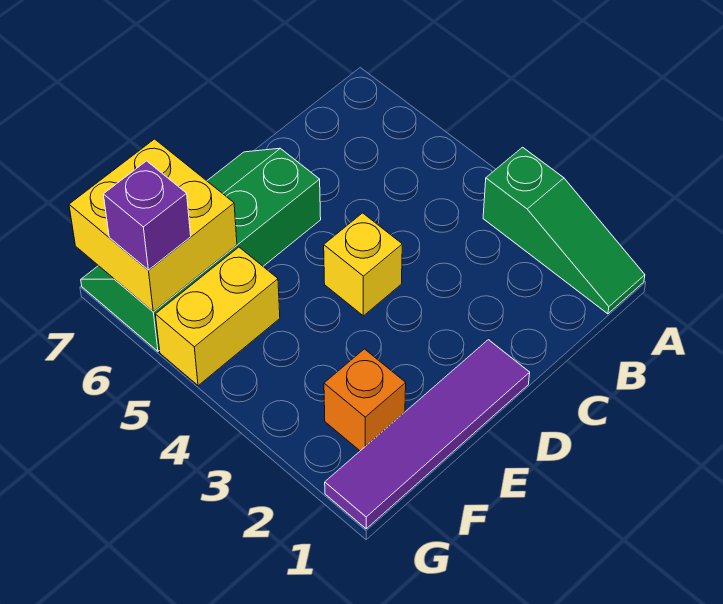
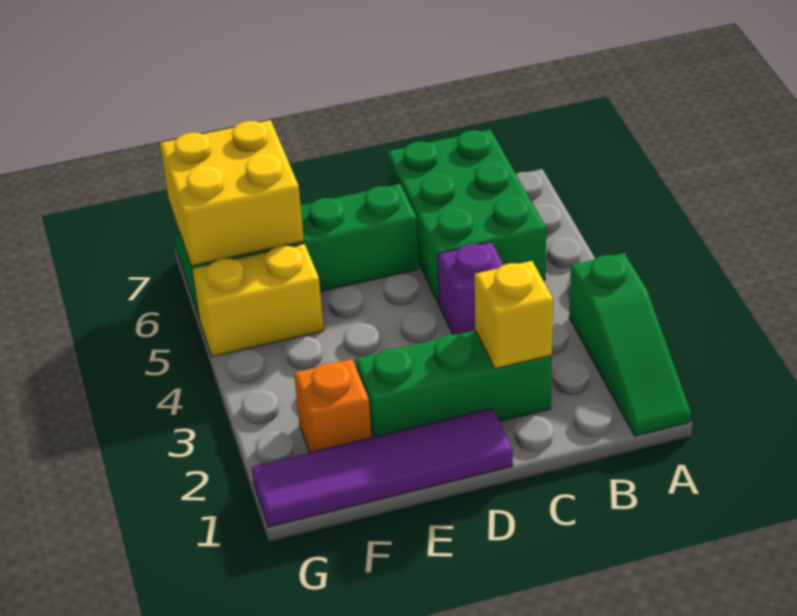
none -> green brick B5:C7 level 1
none -> green brick C2:E2 level 1
yellow brick D4 level 1 -> yellow brick C2 level 2
purple brick G6 level 3 -> purple brick C4 level 1

